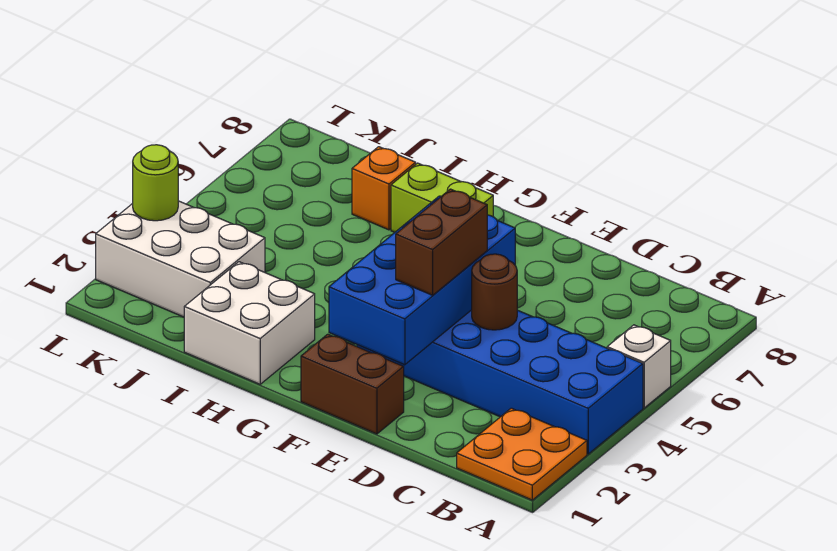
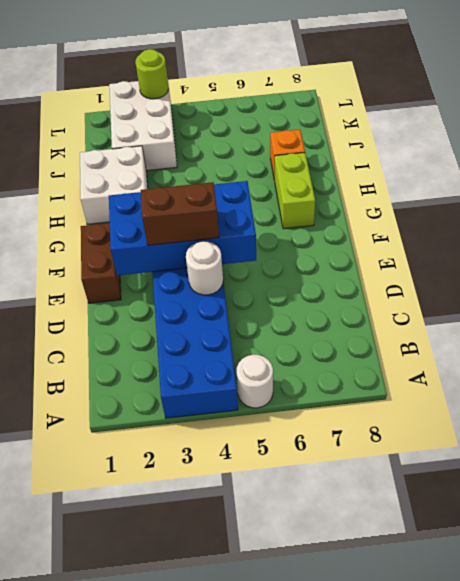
orange plate A1:B2 level 1 -> none
white brick A5 level 1 -> white round brick A5 level 1
brown round brick D4 level 2 -> white round brick D4 level 2

